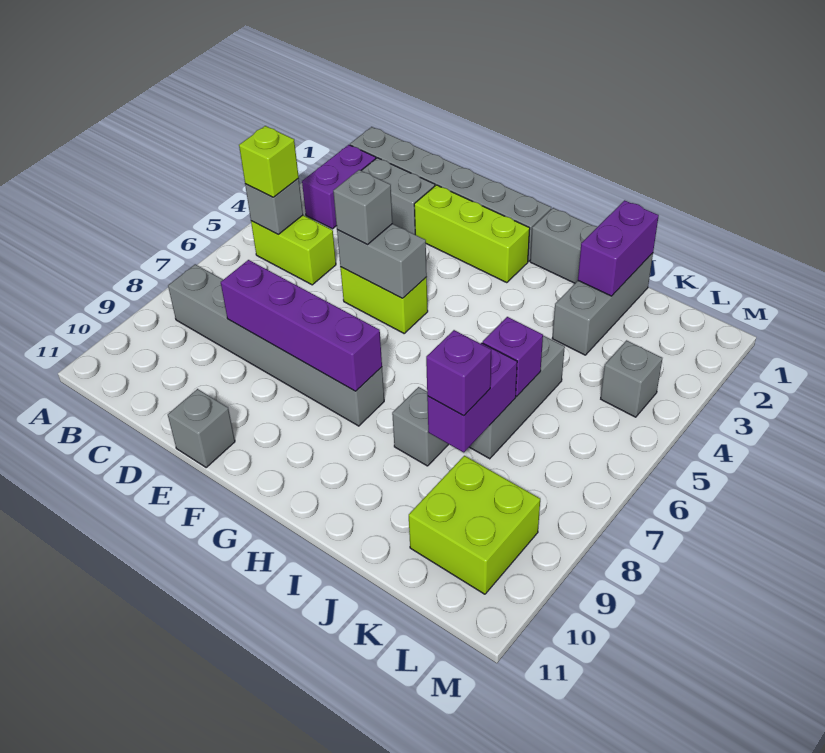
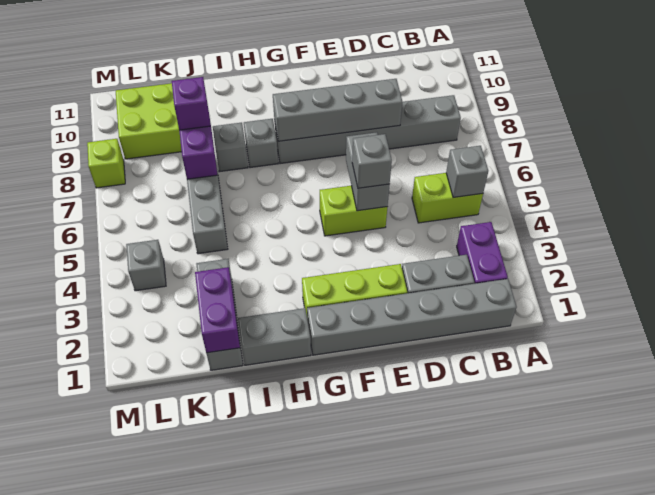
lime brick B5 level 3 -> lime brick M8 level 1
purple brick D8:G8 level 2 -> grey brick D8:G8 level 2
grey brick E5:F5 level 2 -> grey brick E5:E6 level 2
grey brick E11 level 1 -> grey brick H8 level 1
purple brick J6 level 2 -> none

